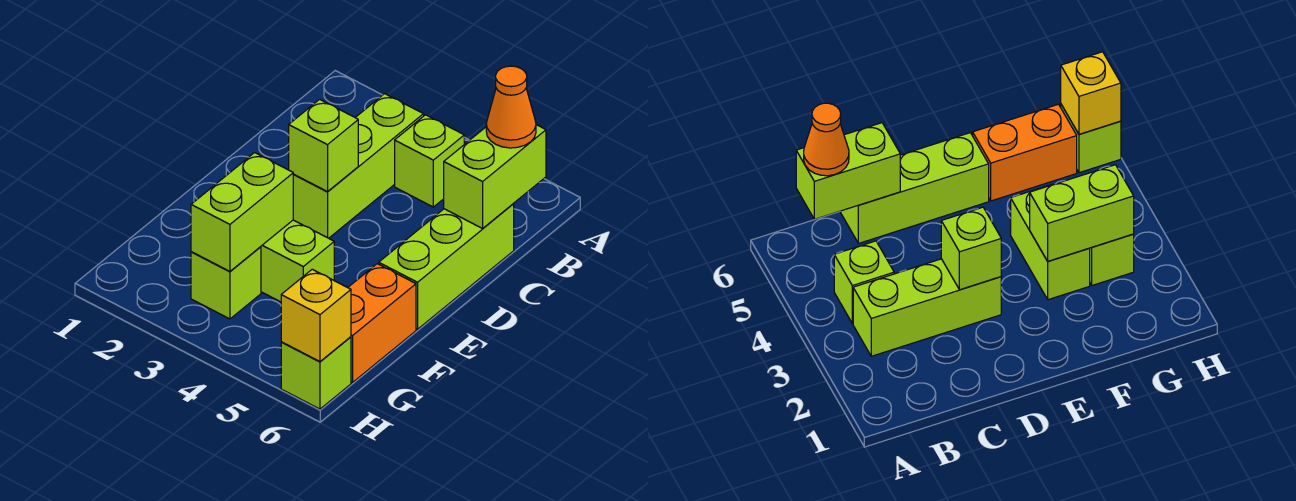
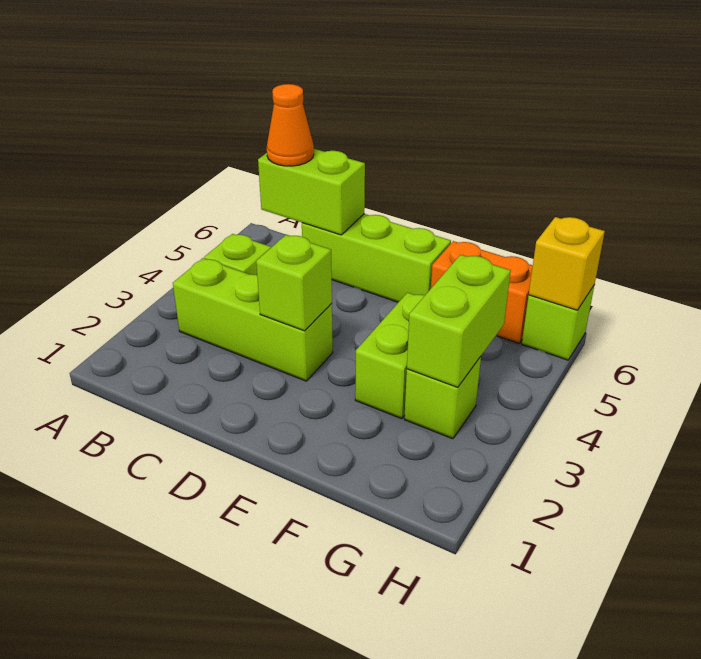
lime brick F3:G3 level 2 -> lime brick G3:G4 level 2

